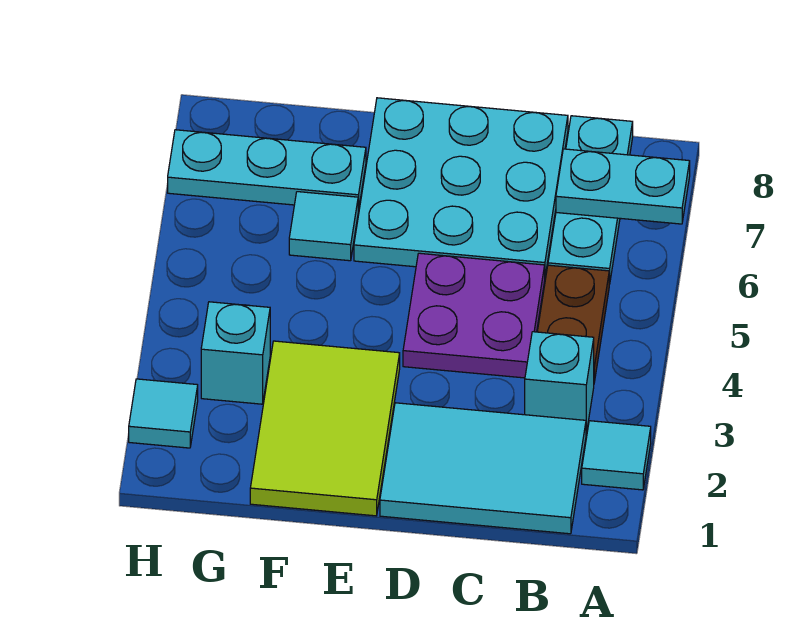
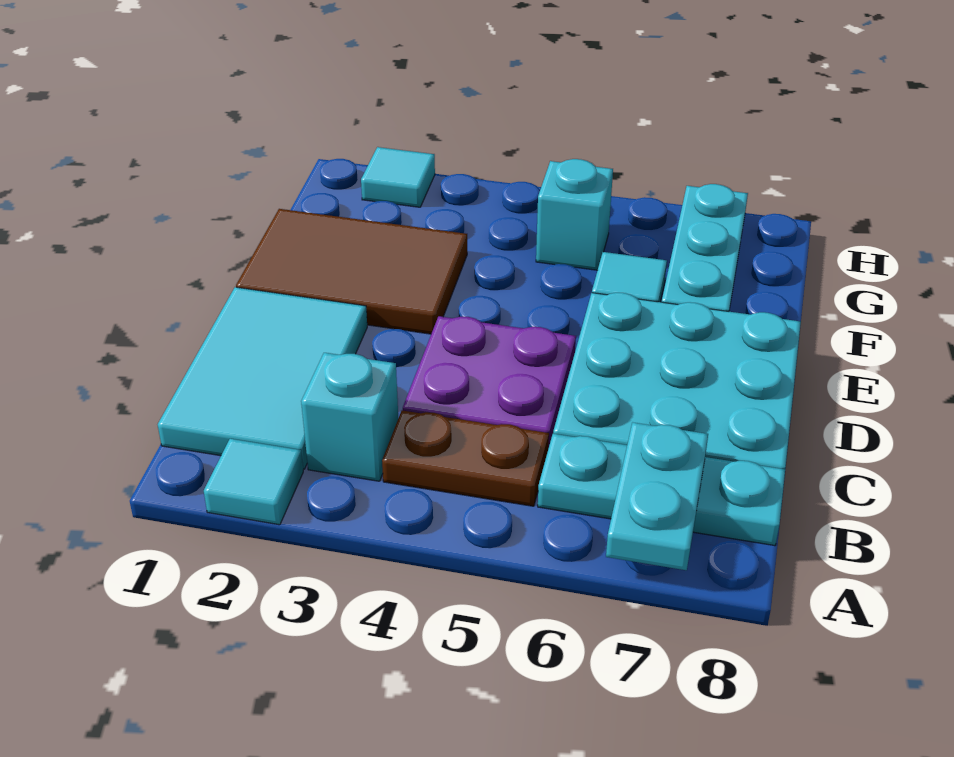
lime tile E1:F3 level 1 -> brown tile E1:F3 level 1
cyan brick G3 level 1 -> cyan brick G5 level 1

